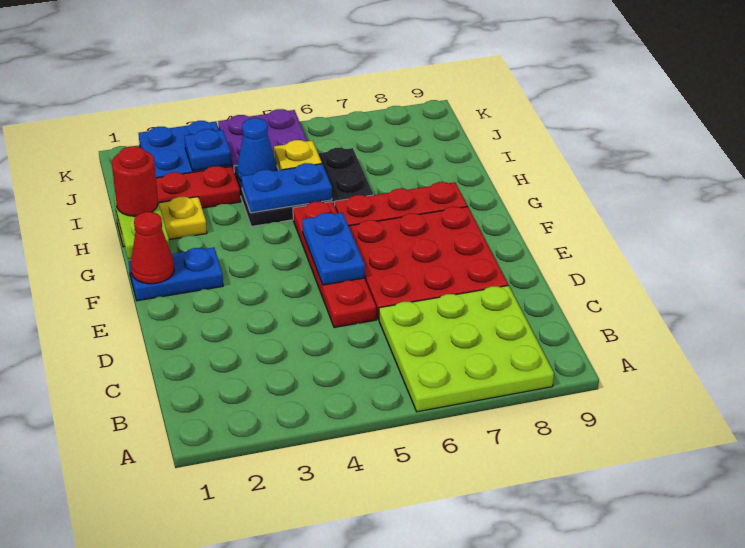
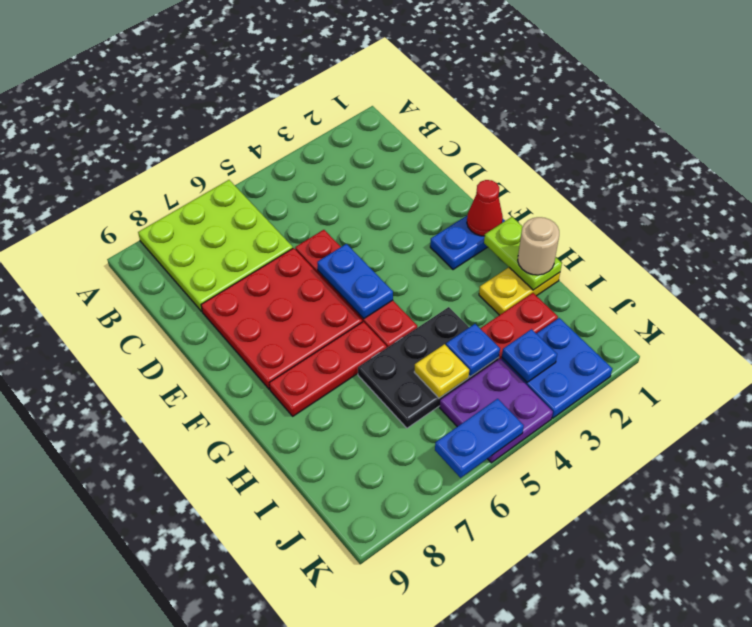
red round brick H1 level 3 -> tan round brick H1 level 3
blue plate H4:H5 level 2 -> blue plate K5:K6 level 2
blue cone I4 level 2 -> blue plate I4 level 2

